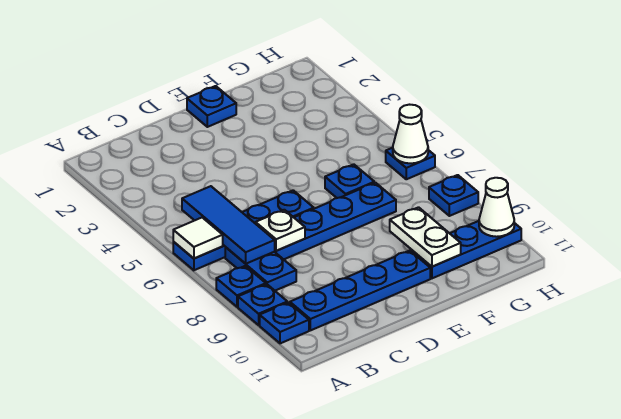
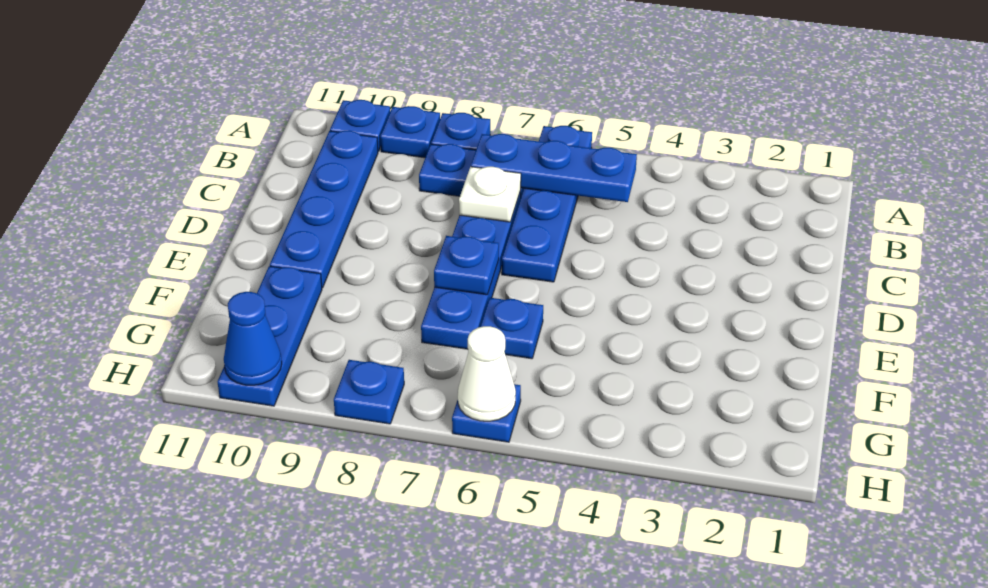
white tile A6 level 2 -> none
blue tile B5:B7 level 2 -> blue plate B5:B7 level 2
blue plate E1 level 1 -> blue plate E7 level 2
white plate F9:F10 level 2 -> none
white cone H10 level 2 -> blue cone H10 level 2

